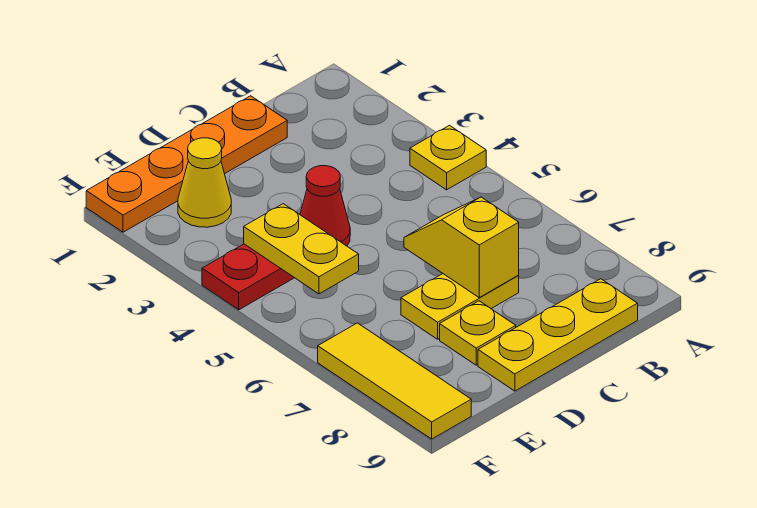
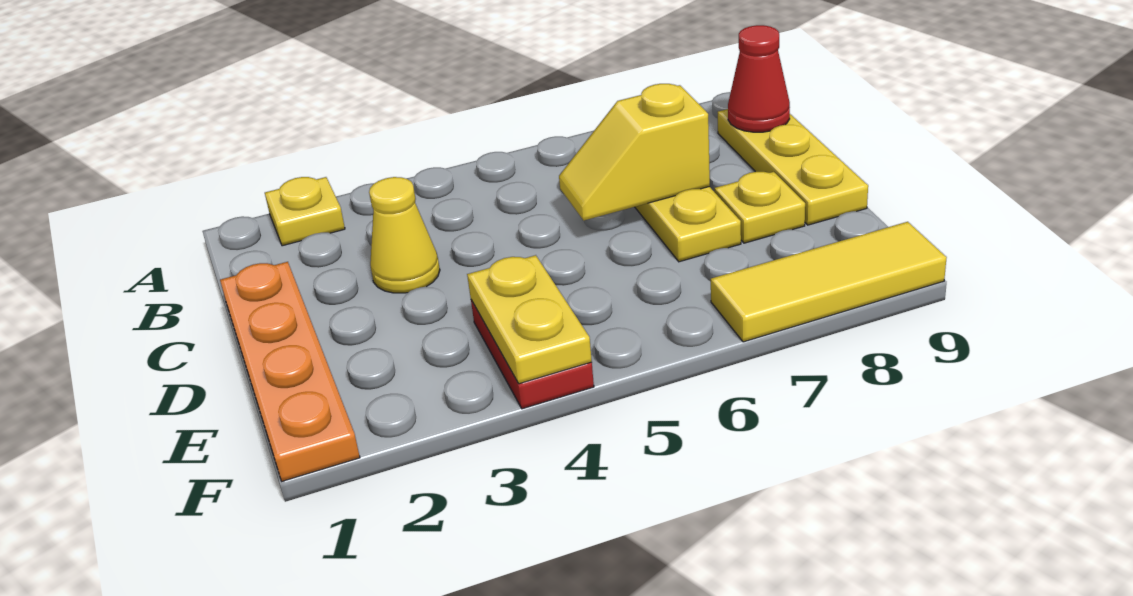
yellow plate A4 level 1 -> yellow plate A2 level 1
red cone D4 level 1 -> red cone B9 level 2
yellow cone E2 level 1 -> yellow cone C3 level 1
yellow plate E4:E5 level 2 -> yellow plate E4:F4 level 2

